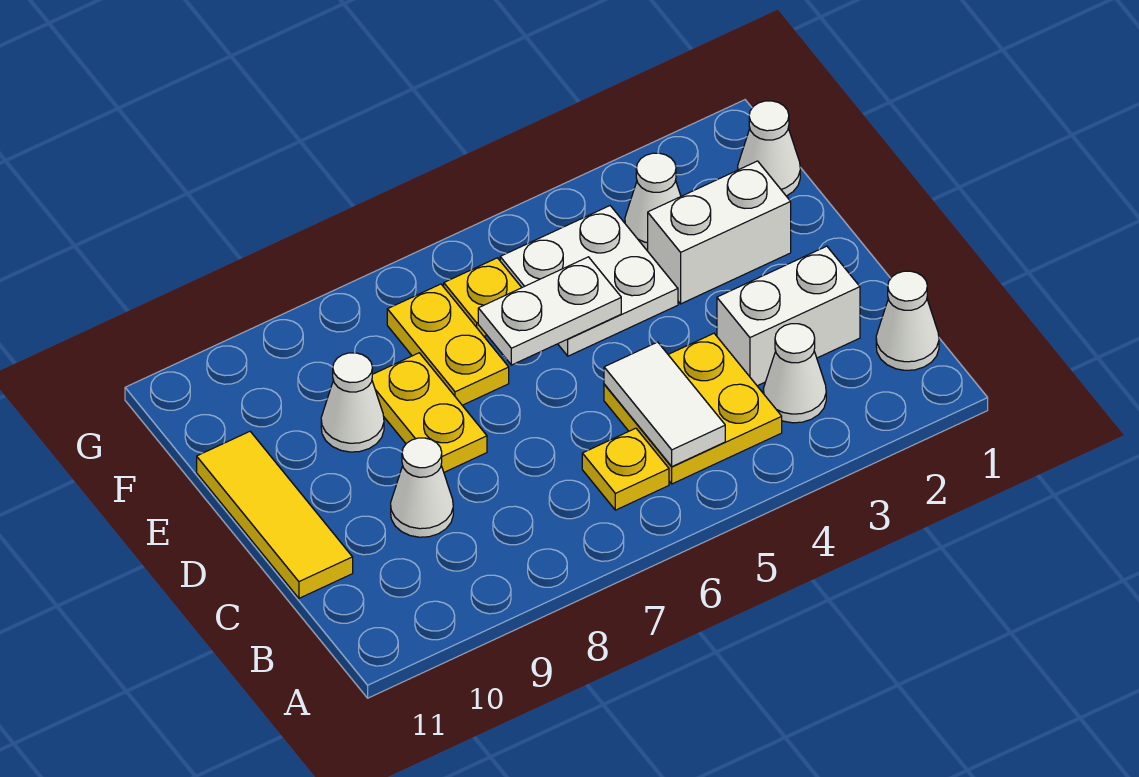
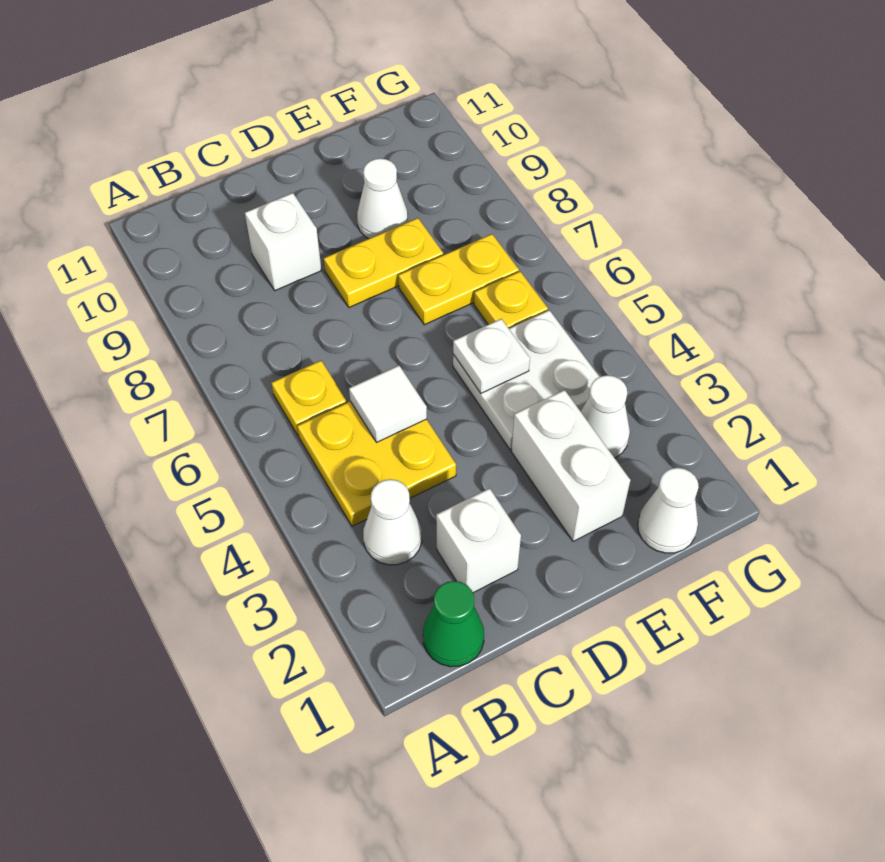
white cone B1 level 1 -> green cone B1 level 1
white tile B5:C5 level 2 -> white tile C5 level 2
white brick C2:C3 level 1 -> white brick C2 level 1
white cone C9 level 1 -> white brick C9 level 1
yellow tile C11:E11 level 1 -> none
white plate E5:E6 level 2 -> white plate E5 level 2

